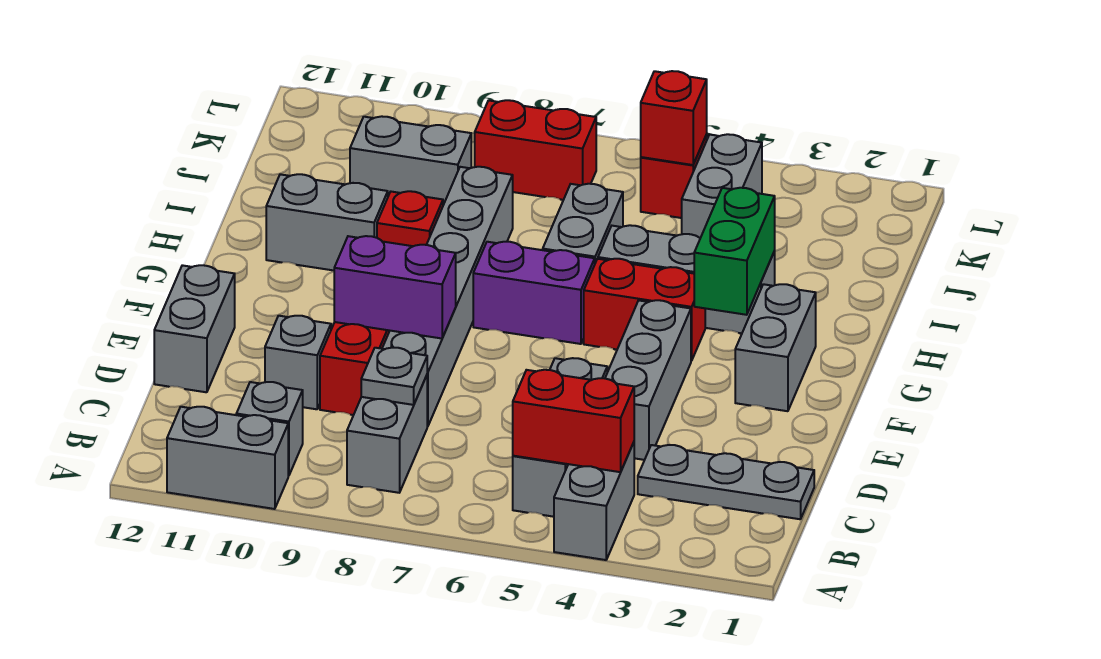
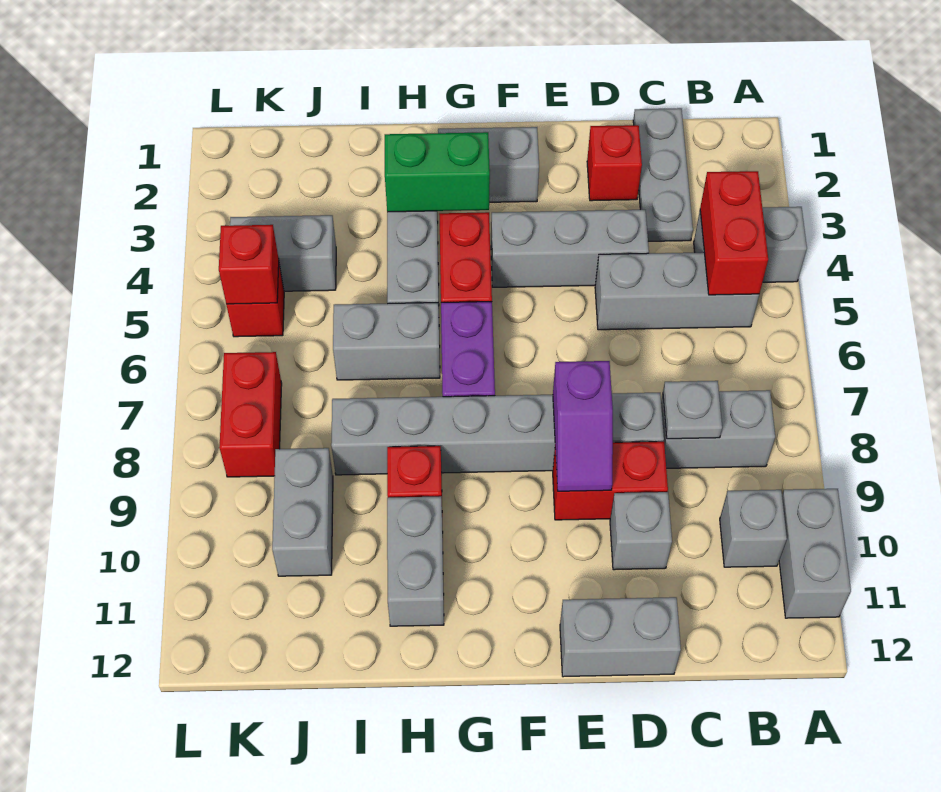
none -> red brick D2 level 1
purple brick E8:E9 level 2 -> purple slope E8:E9 level 2 top 8

